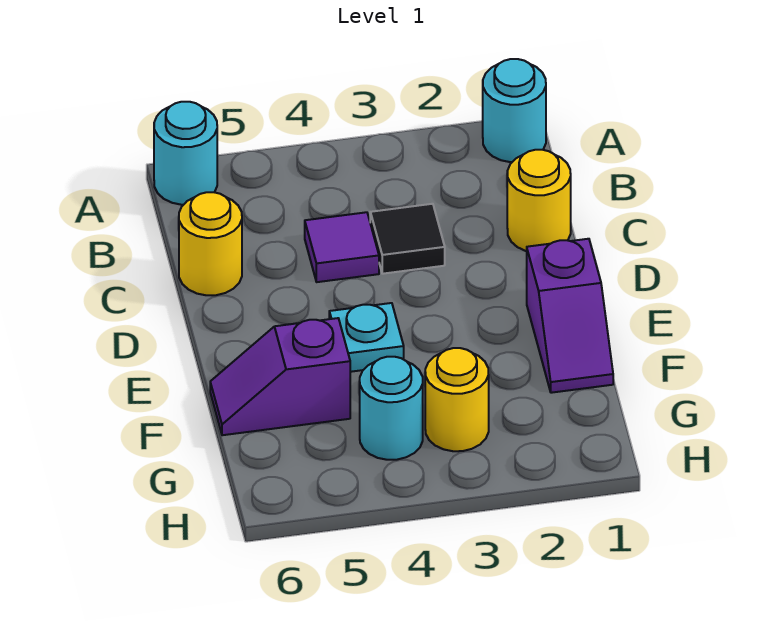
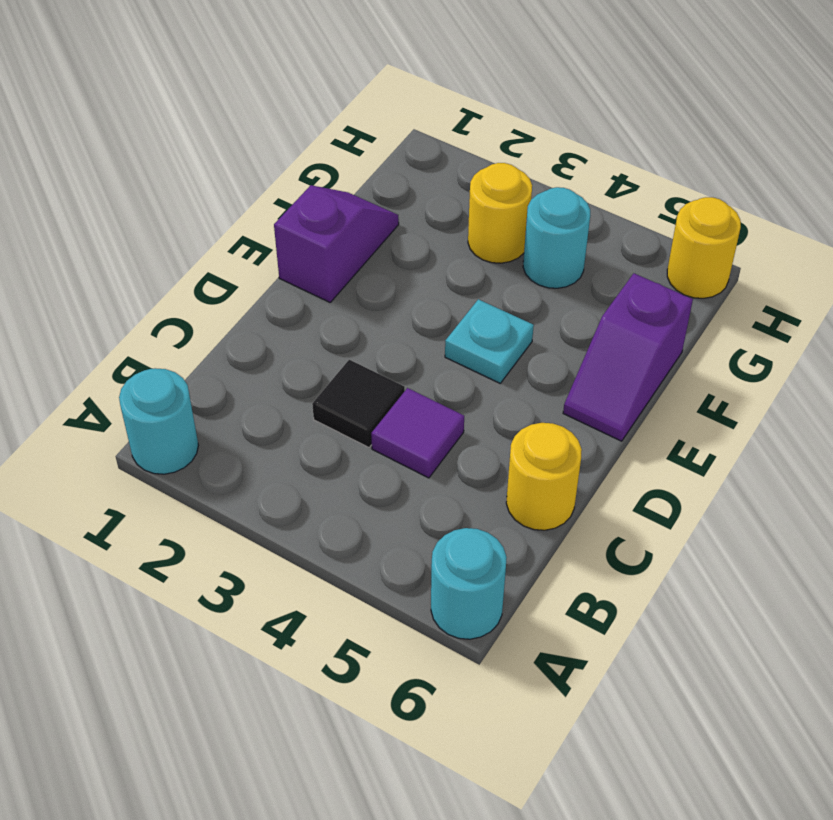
yellow round brick C1 level 1 -> yellow round brick H6 level 1
purple slope F5:F6 level 1 top 5 -> purple slope E6:F6 level 1 top F

